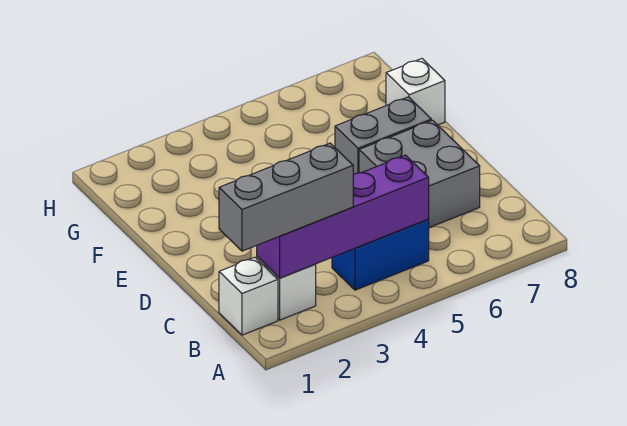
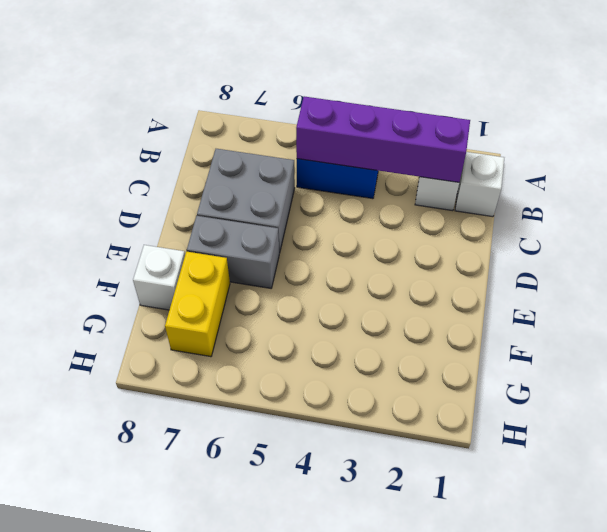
grey brick B1:B3 level 3 -> none
none -> yellow brick F7:G7 level 1

